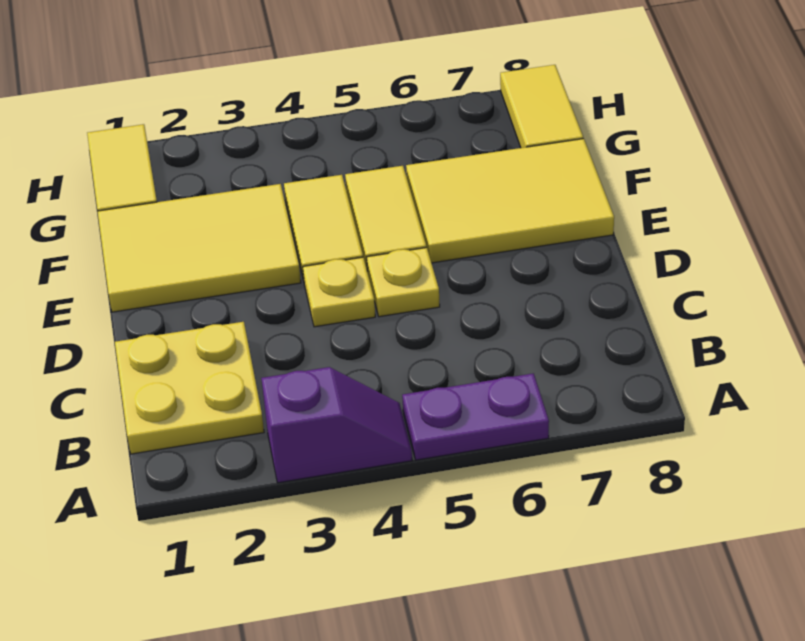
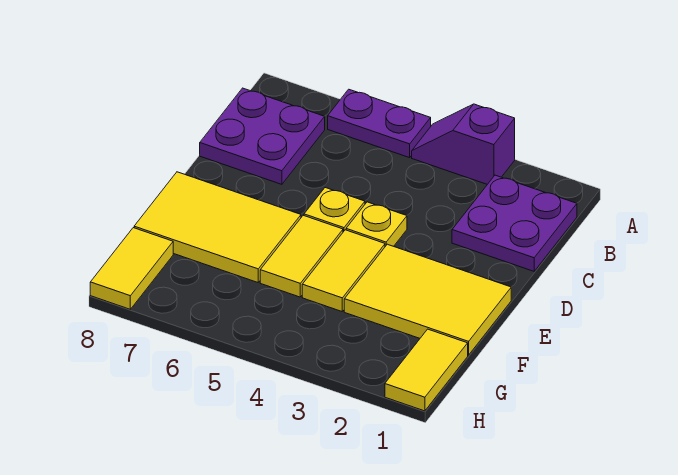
yellow plate B1:C2 level 1 -> purple plate B1:C2 level 1
none -> purple plate B7:C8 level 1

